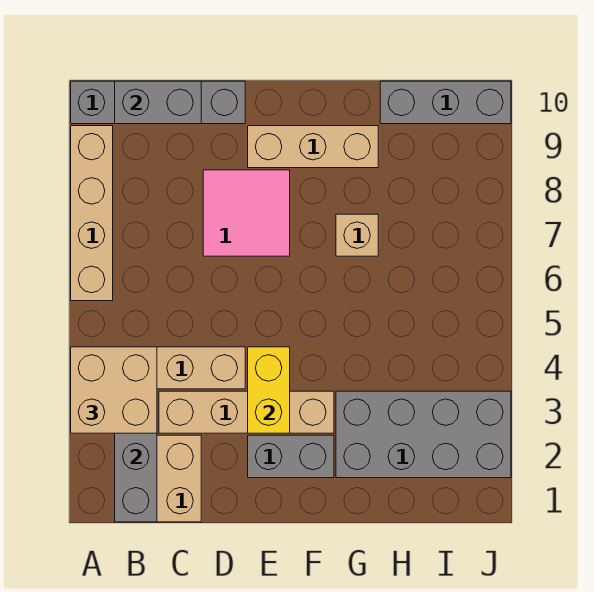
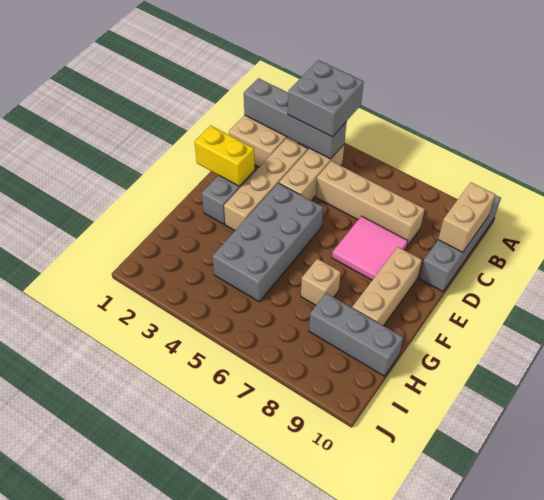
tan brick A3:B4 level 3 -> grey brick A3:B4 level 3
tan brick A6:A9 level 1 -> tan brick C5:C8 level 1
grey brick B10:C10 level 2 -> tan brick B10:C10 level 2
yellow brick E3:E4 level 2 -> yellow brick E1:E2 level 2
grey brick G2:J3 level 1 -> grey brick E4:H5 level 1
grey brick H10:J10 level 1 -> grey brick H8:H10 level 1

